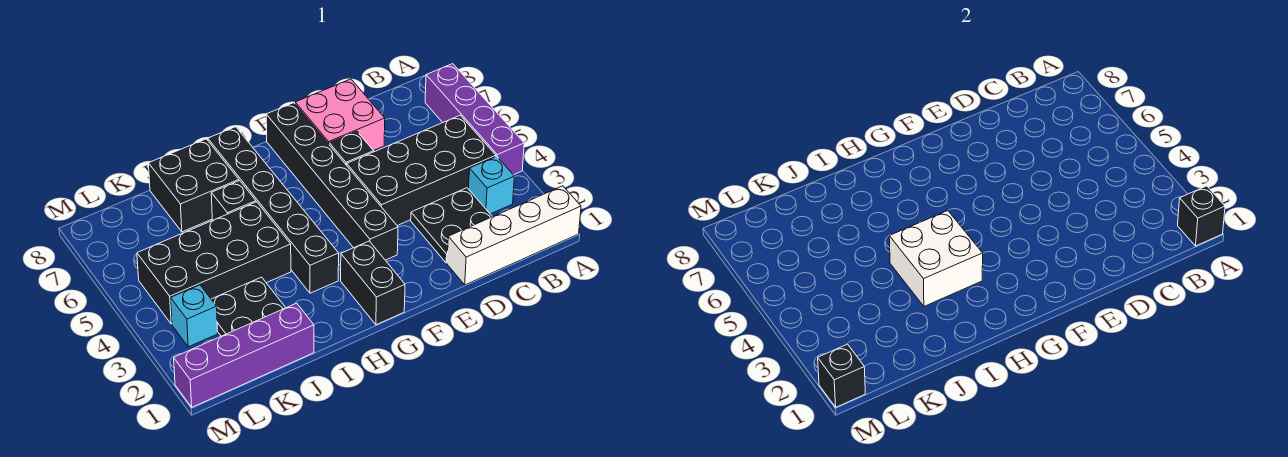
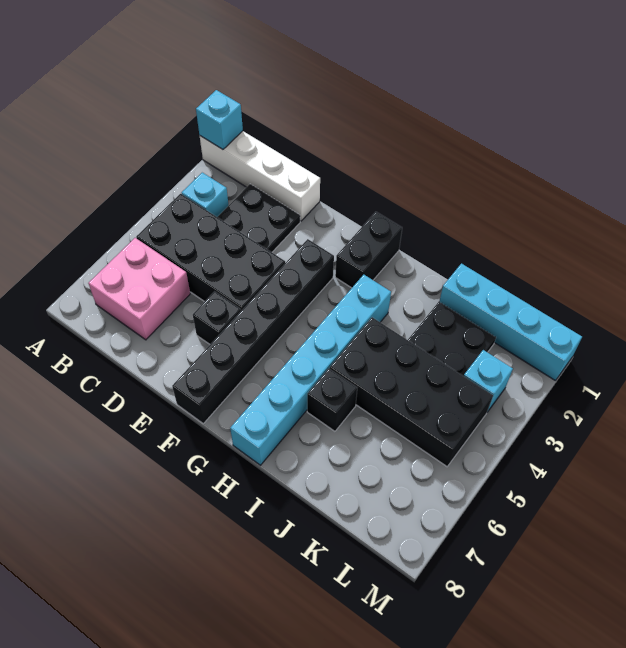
black brick A1 level 2 -> cyan brick A1 level 2
purple brick A4:A7 level 1 -> none
pink brick D7:E8 level 1 -> pink brick B6:C7 level 1
black brick H3:H8 level 1 -> cyan brick H3:H8 level 1
white brick H3:I4 level 2 -> none
black brick I7:J8 level 1 -> none
purple brick J1:M1 level 1 -> cyan brick J1:M1 level 1
black brick M1 level 2 -> none

